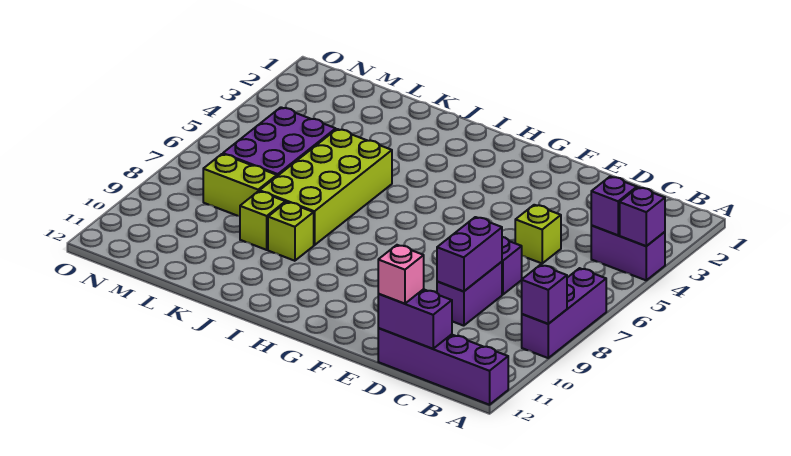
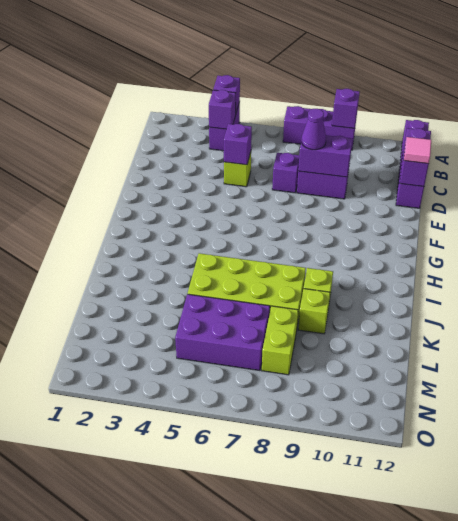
none -> purple brick D5 level 2
none -> purple cone D8 level 3
pink brick D12 level 3 -> pink tile D12 level 3

